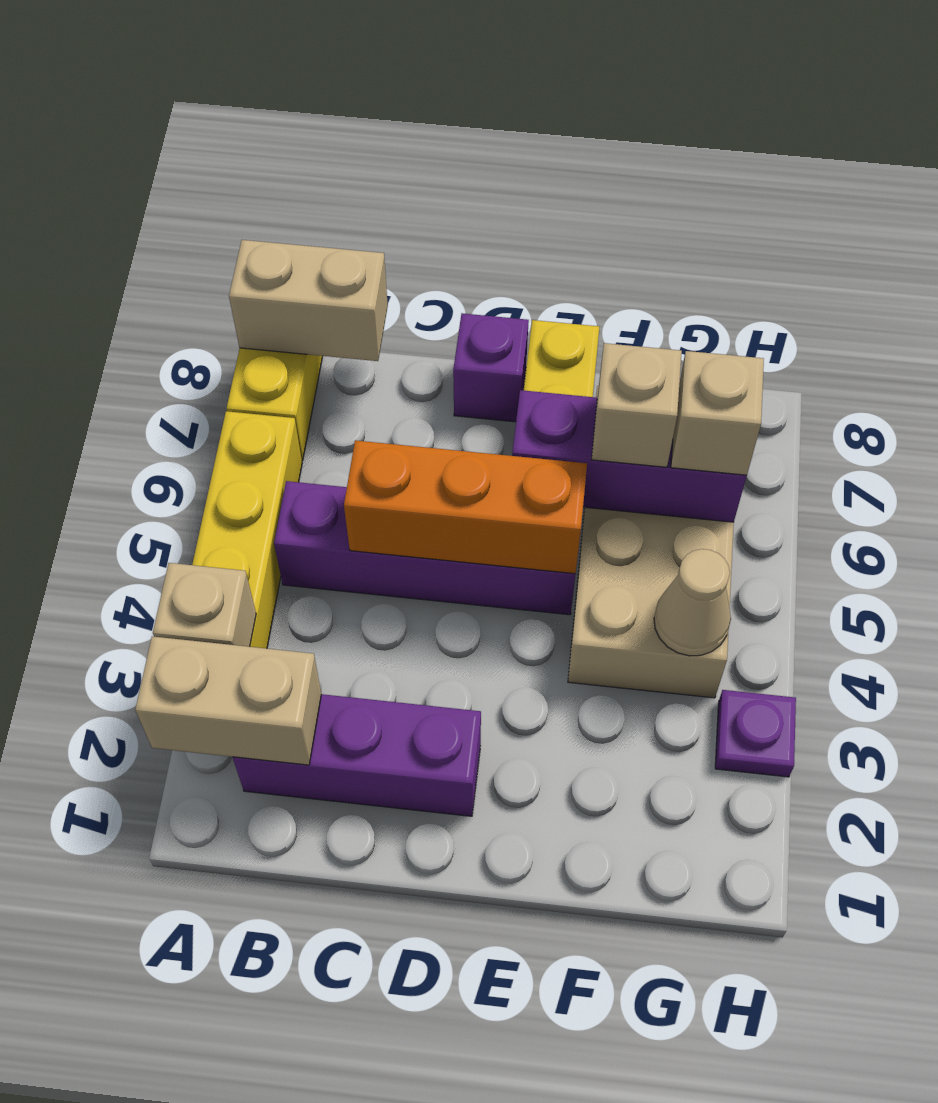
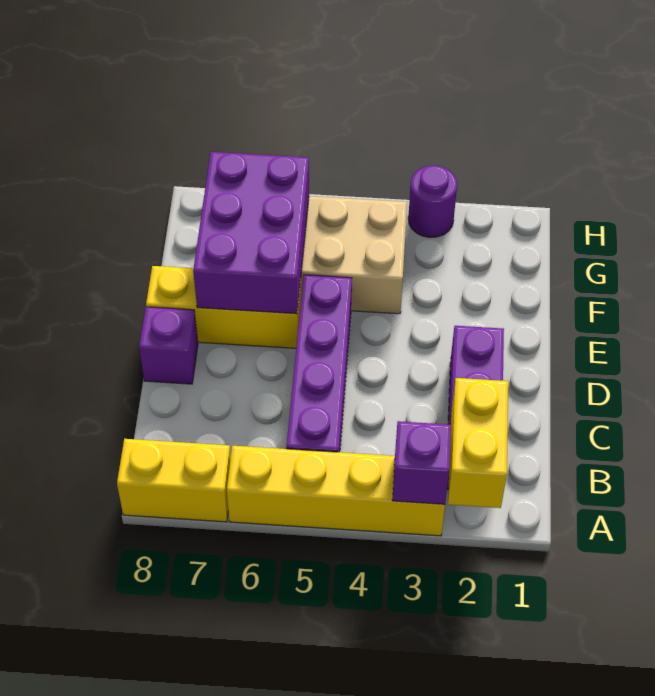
tan brick A2:B2 level 2 -> yellow brick A2:B2 level 2
tan brick A3 level 2 -> purple brick A3 level 2
tan brick A8:B8 level 2 -> none
orange brick C5:E5 level 2 -> none
purple brick E6:G6 level 2 -> purple brick E6:G7 level 2
tan brick F6 level 3 -> none
tan cone G4 level 2 -> none
tan brick G6 level 3 -> none
purple plate H3 level 1 -> purple round brick H3 level 1

